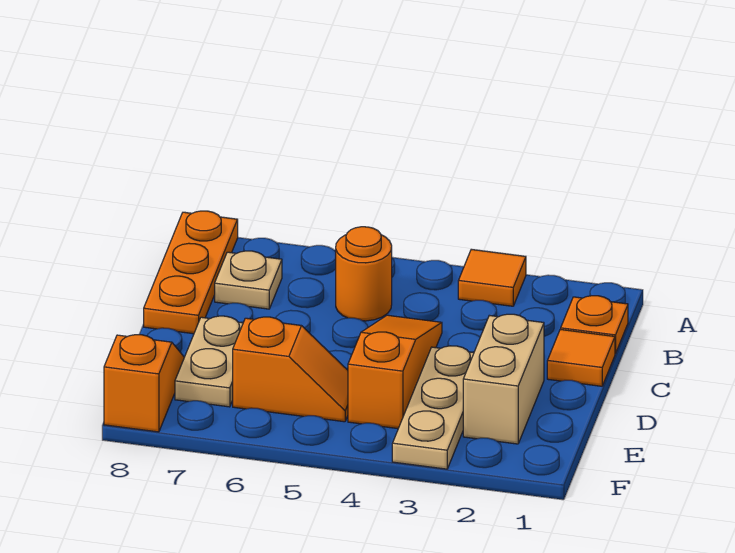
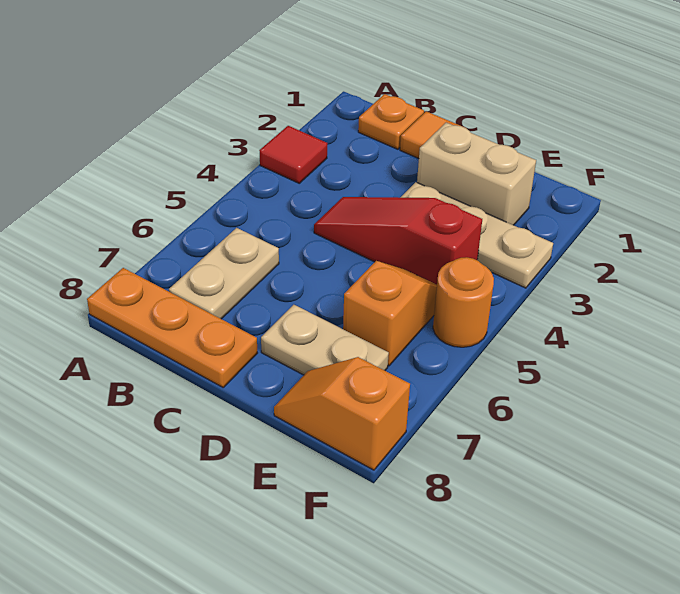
orange tile A3 level 1 -> red tile A3 level 1
orange round brick B5 level 1 -> orange round brick F5 level 1
tan plate B7 level 1 -> tan plate B6:B7 level 1
orange slope C4:E4 level 1 top E -> red slope C4:E4 level 1 top E

